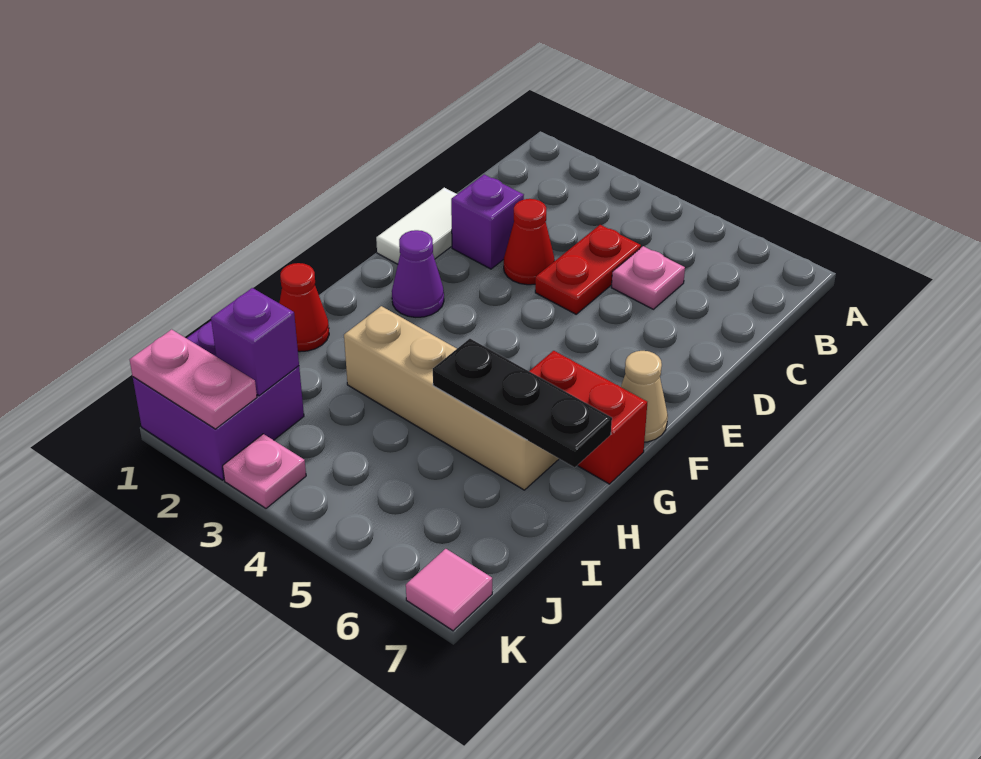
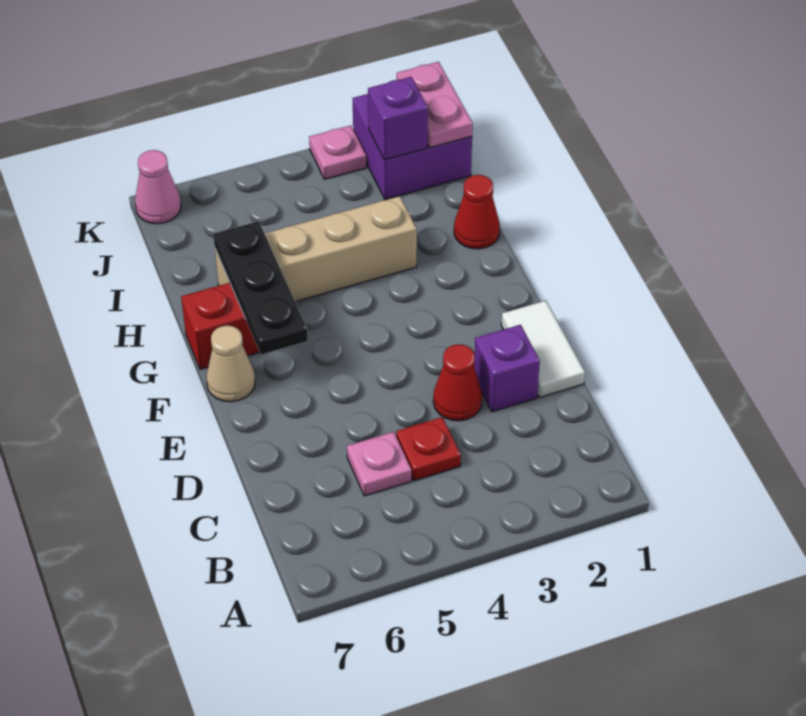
red plate C4:D4 level 1 -> red plate C4 level 1
purple cone F2 level 1 -> none
black plate H5:H7 level 2 -> black plate F6:H6 level 2
pink plate K1:K2 level 2 -> pink plate J1:K1 level 2
pink tile K7 level 1 -> pink cone K7 level 1

